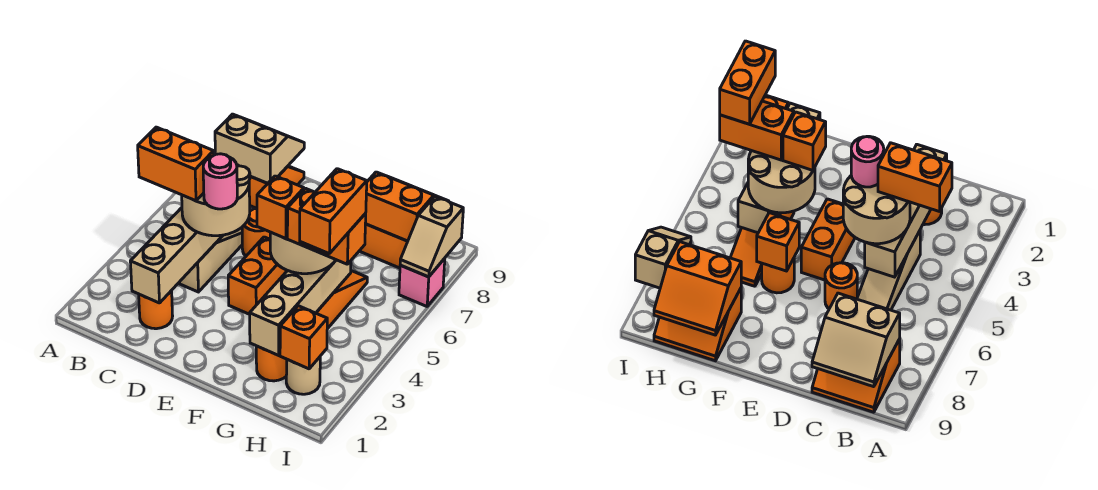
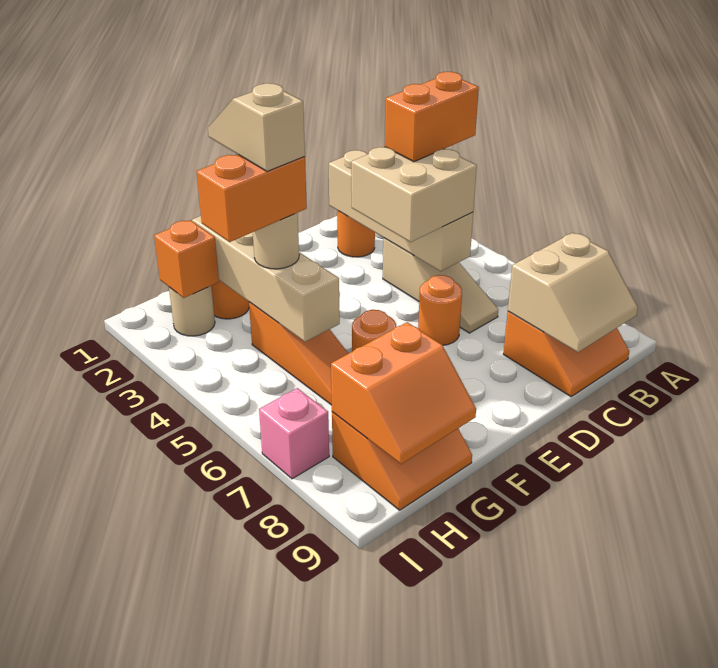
tan round brick C4:D5 level 3 -> tan brick C4:D5 level 3
pink round brick D4 level 4 -> none
orange brick E4:E5 level 1 -> none
tan round brick F4:G5 level 3 -> tan round brick G4 level 3
orange brick F4 level 4 -> none
orange brick F6 level 2 -> none
orange brick H3:H4 level 5 -> none
tan slope I7:I8 level 2 top 8 -> tan slope G3:G4 level 5 top 4

